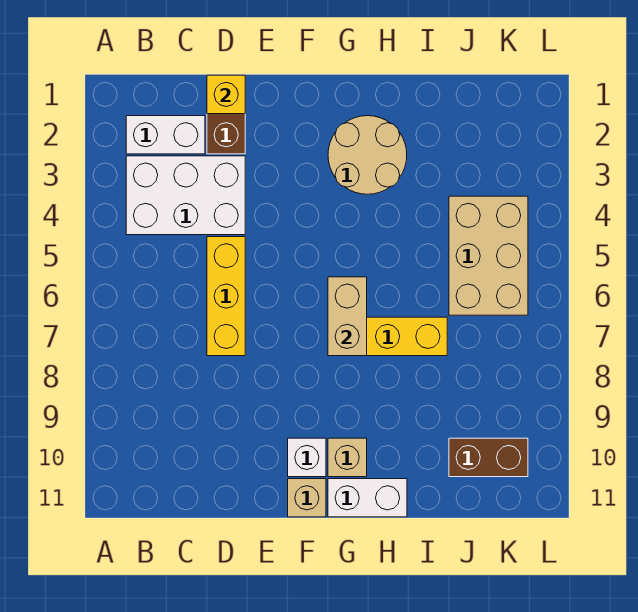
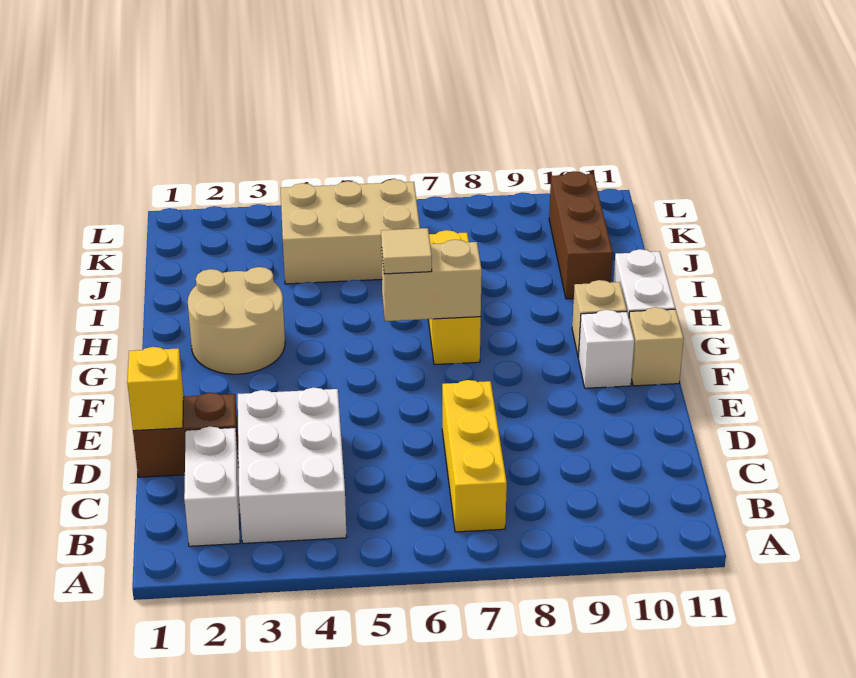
yellow brick D5:D7 level 1 -> yellow brick B7:D7 level 1
none -> tan tile G6 level 3
brown brick J10:K10 level 1 -> brown brick I10:K10 level 1

